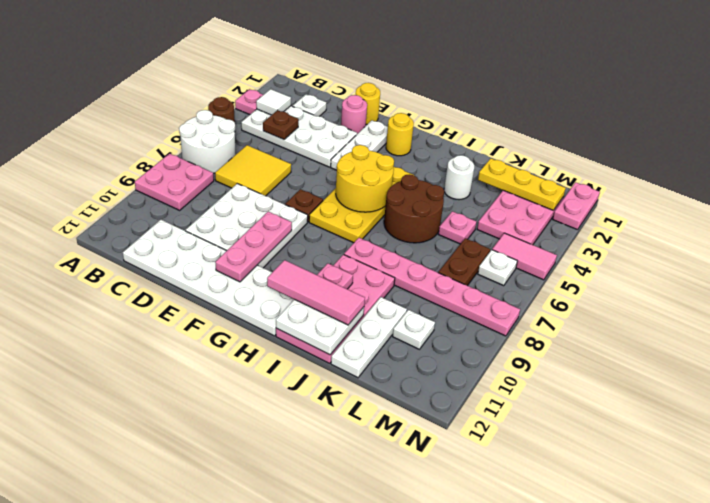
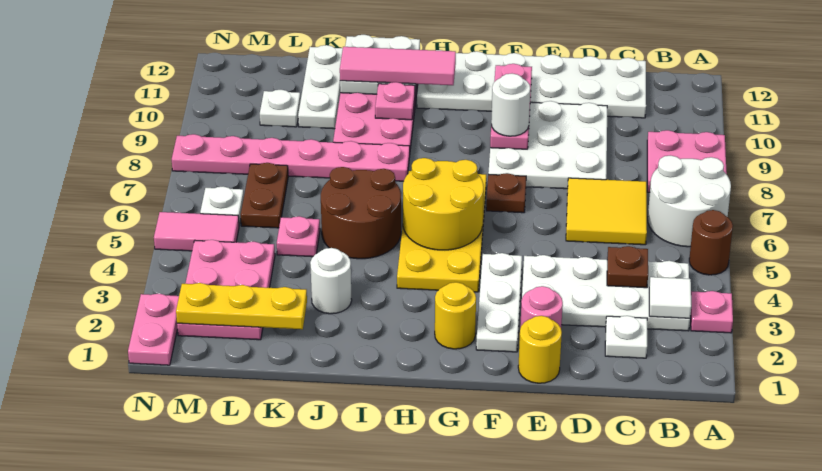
none -> white round brick F9 level 3

